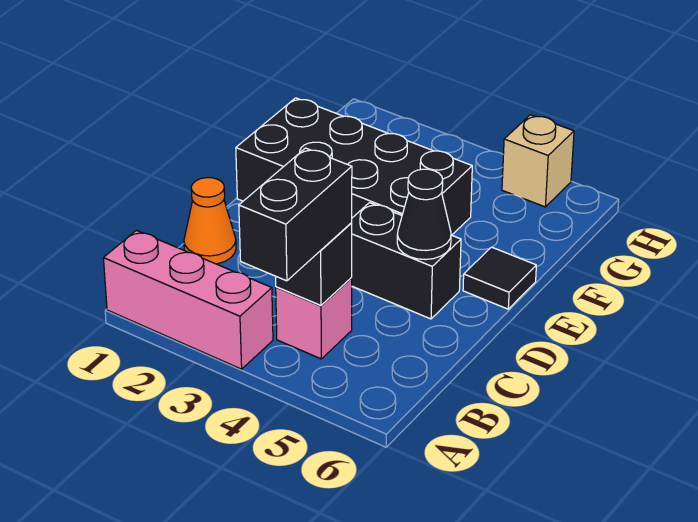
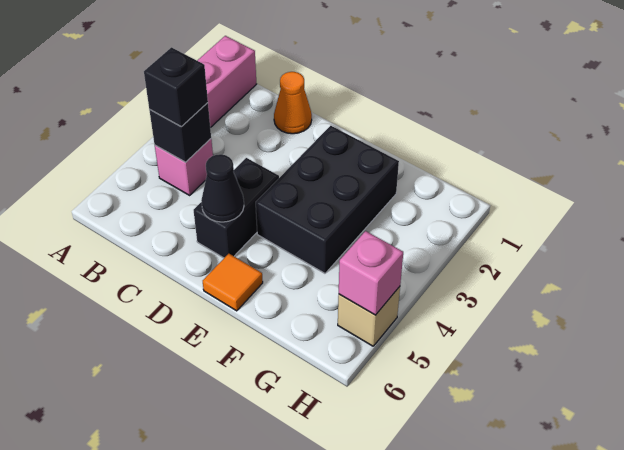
black brick A4:B4 level 3 -> black brick B4 level 3
black brick E1:F4 level 1 -> black brick E2:F4 level 1
black tile E6 level 1 -> orange tile E6 level 1
none -> pink brick H5 level 2

